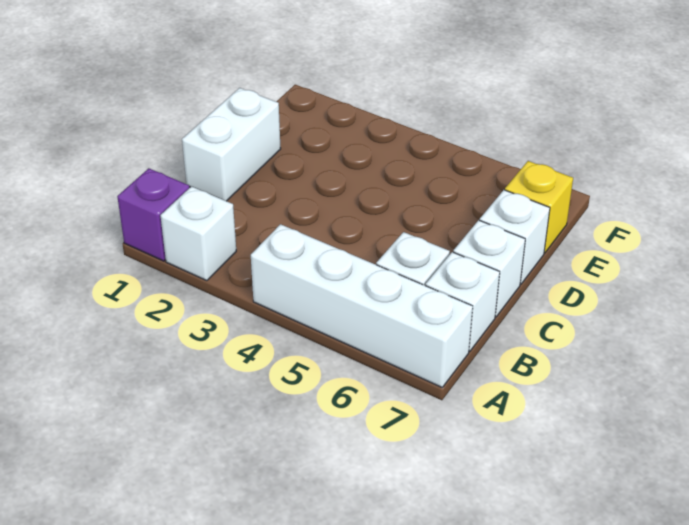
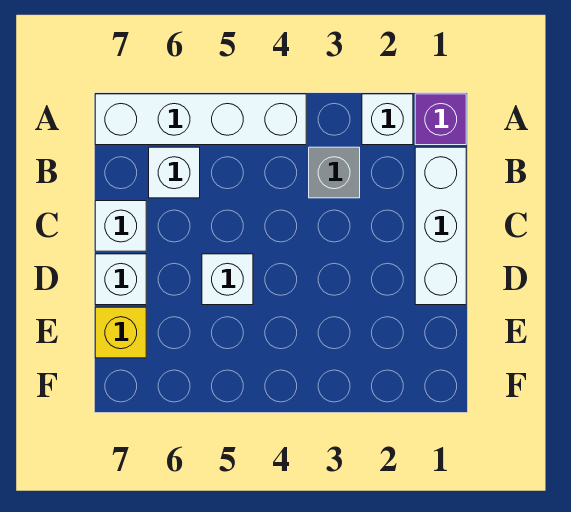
none -> grey brick B3 level 1
white brick B7 level 1 -> white brick D5 level 1
white brick C1:D1 level 1 -> white brick B1:D1 level 1

